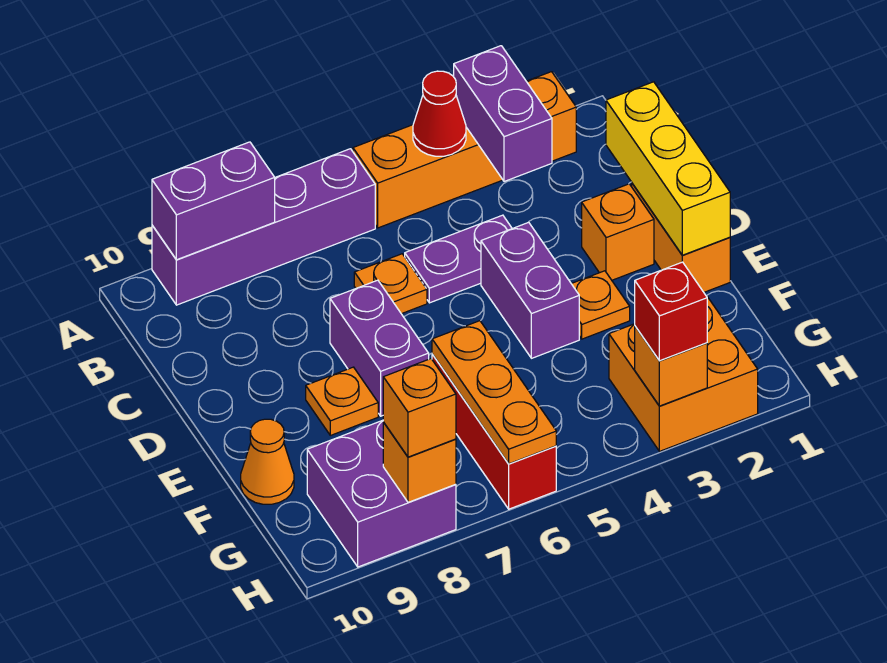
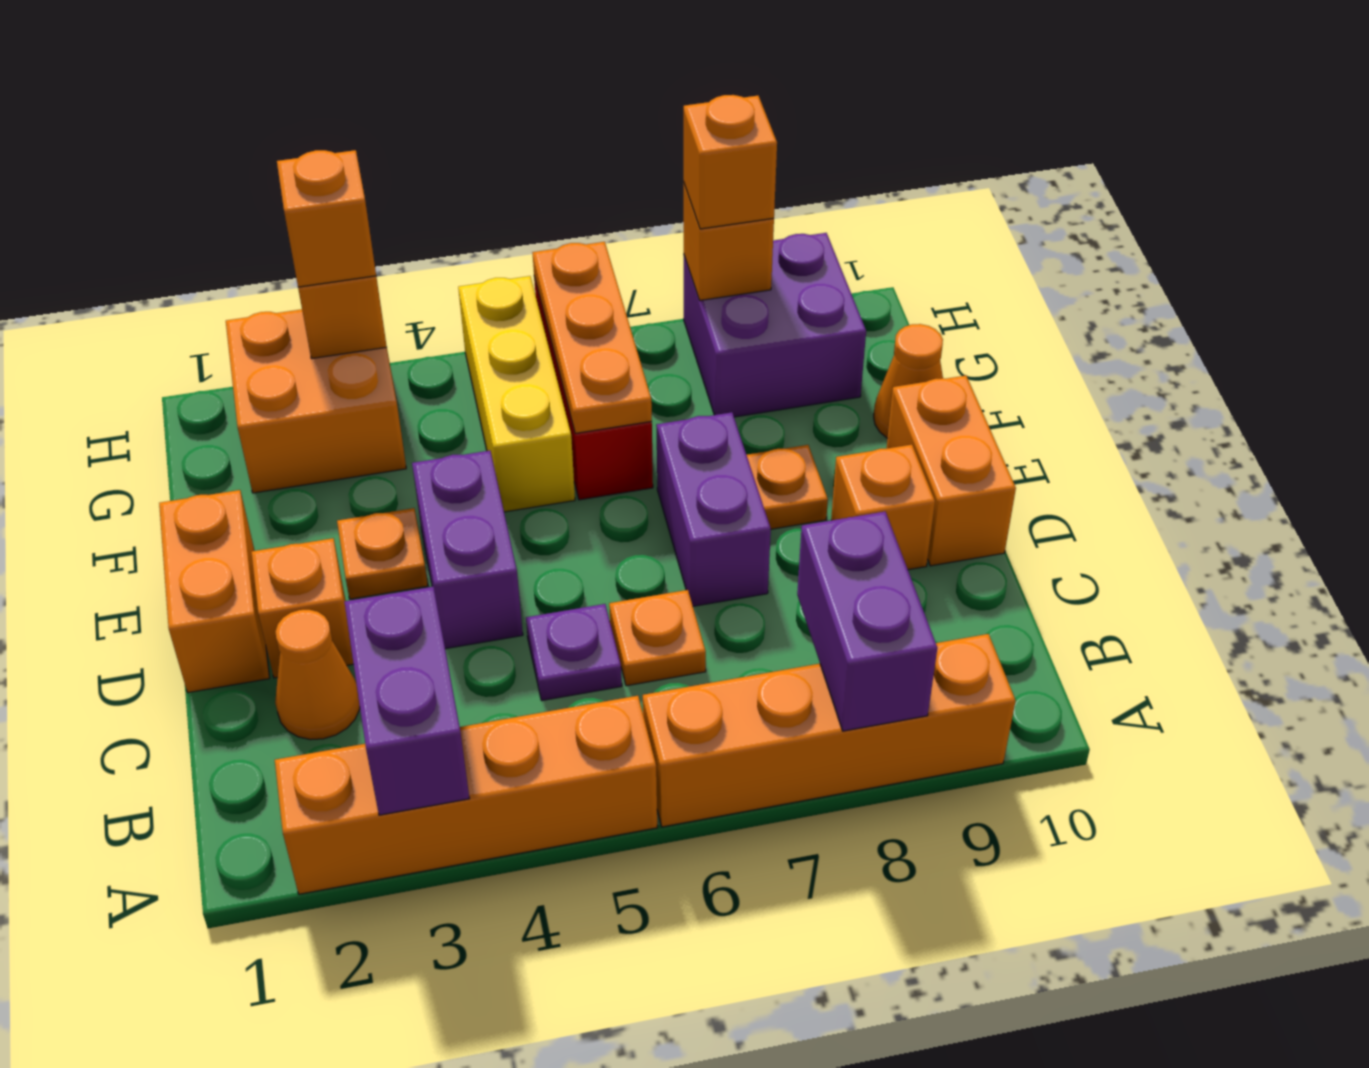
red cone A4 level 2 -> none
purple brick A6:A9 level 1 -> orange brick A6:A9 level 1
purple brick A8:A9 level 2 -> purple brick A8:B8 level 2
yellow brick C1:E1 level 2 -> yellow brick F5:H5 level 1
none -> orange cone C2 level 1
purple plate C4:C5 level 1 -> purple plate C5 level 1
none -> orange brick D9 level 1
none -> orange brick D10:E10 level 1
red brick H3 level 3 -> orange brick H3 level 3

